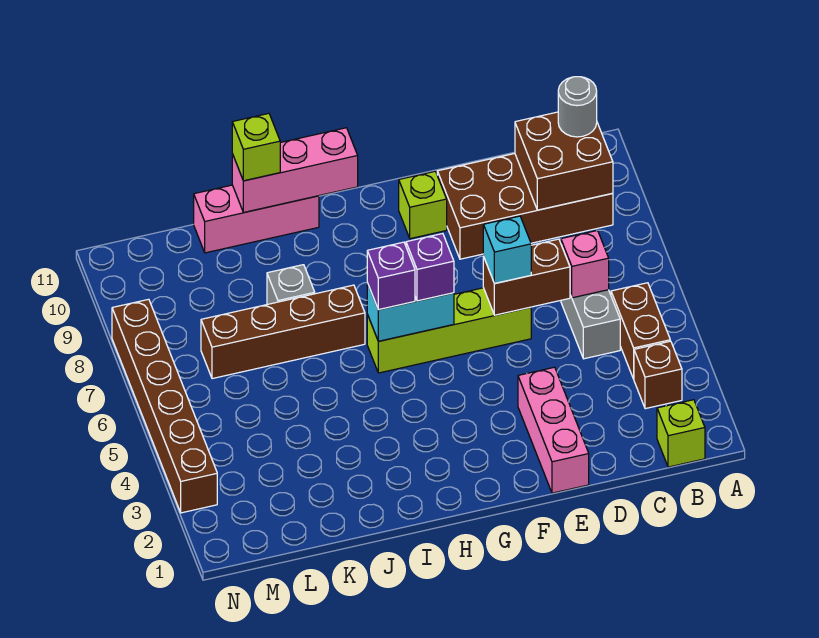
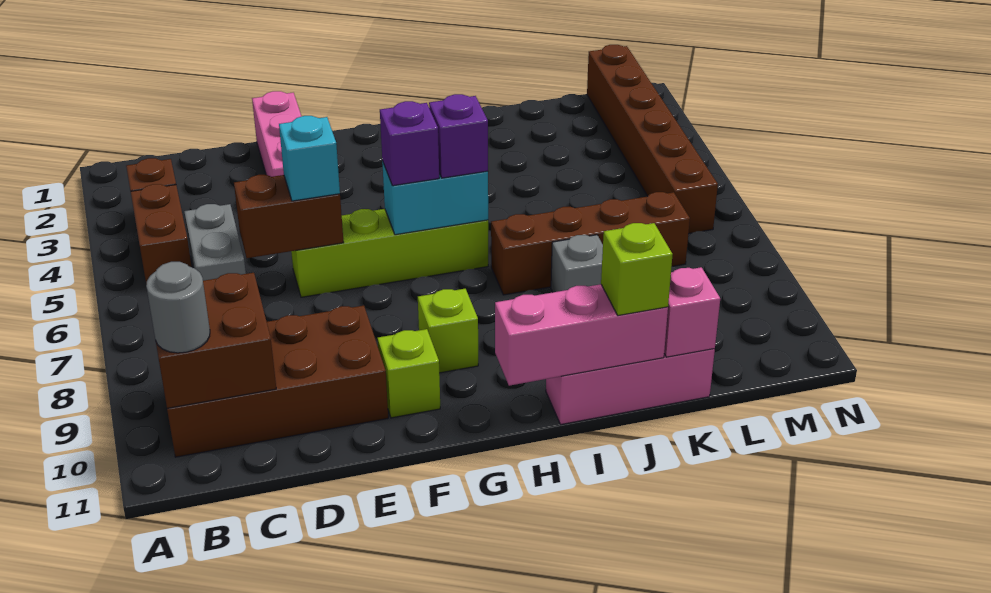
lime brick B1 level 1 -> lime brick G9 level 1
pink brick C6 level 2 -> pink brick K11 level 2
brown brick N3:N8 level 1 -> brown brick M1:M6 level 1

